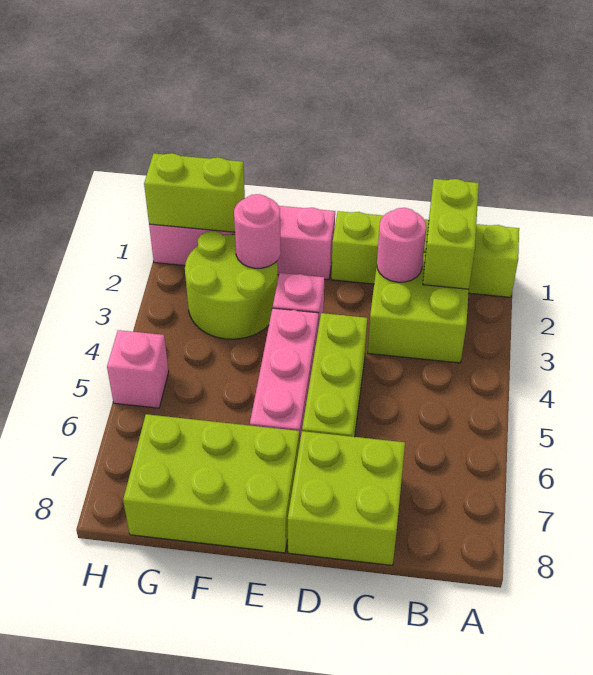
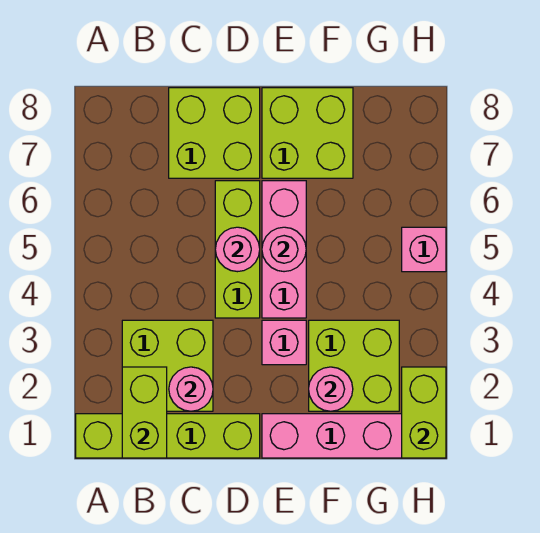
none -> pink round brick D5 level 2
none -> pink round brick E5 level 2
lime brick E7:G8 level 1 -> lime brick E7:F8 level 1
lime round brick F2:G3 level 1 -> lime brick F2:G3 level 1
lime brick G1:H1 level 2 -> lime brick H1:H2 level 2

